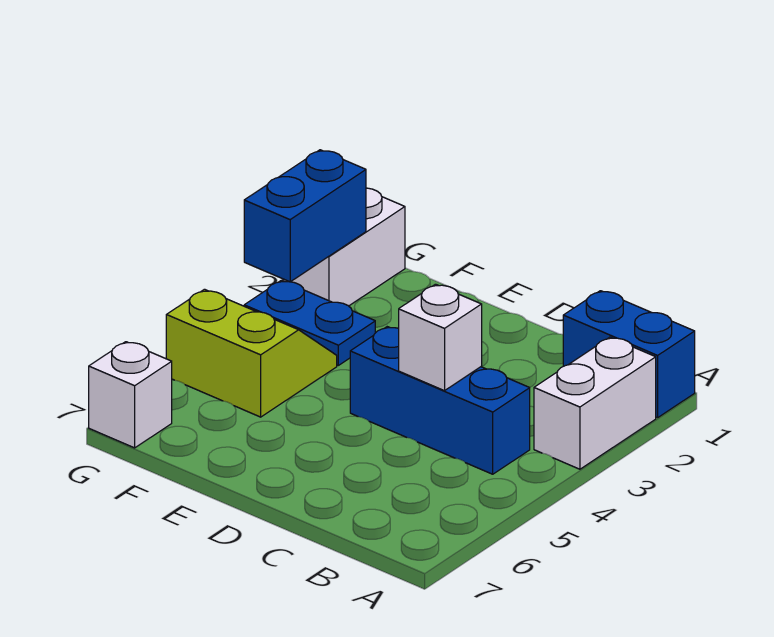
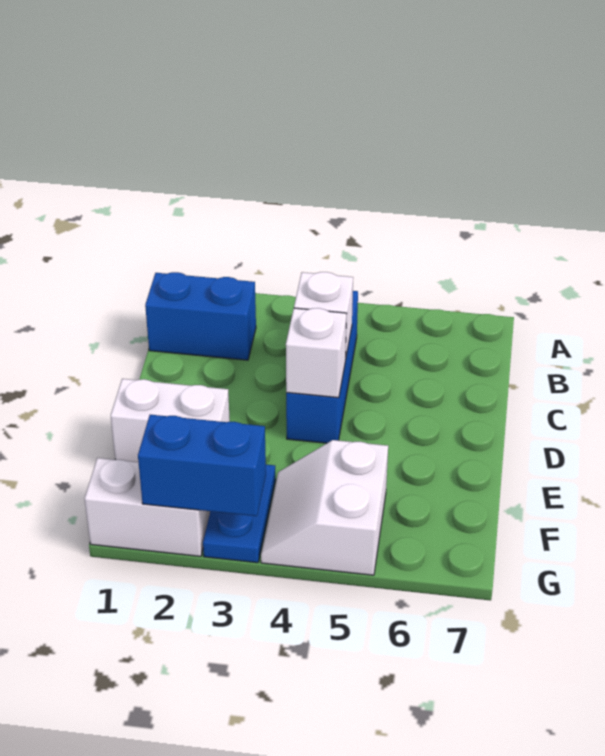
blue brick A1:B1 level 1 -> blue brick B1:B2 level 1
white brick A2:A3 level 1 -> white brick E1:E2 level 1
lime slope F4:G5 level 1 top 5 -> white slope F4:G5 level 1 top 5
white brick G7 level 1 -> white brick D4 level 2

